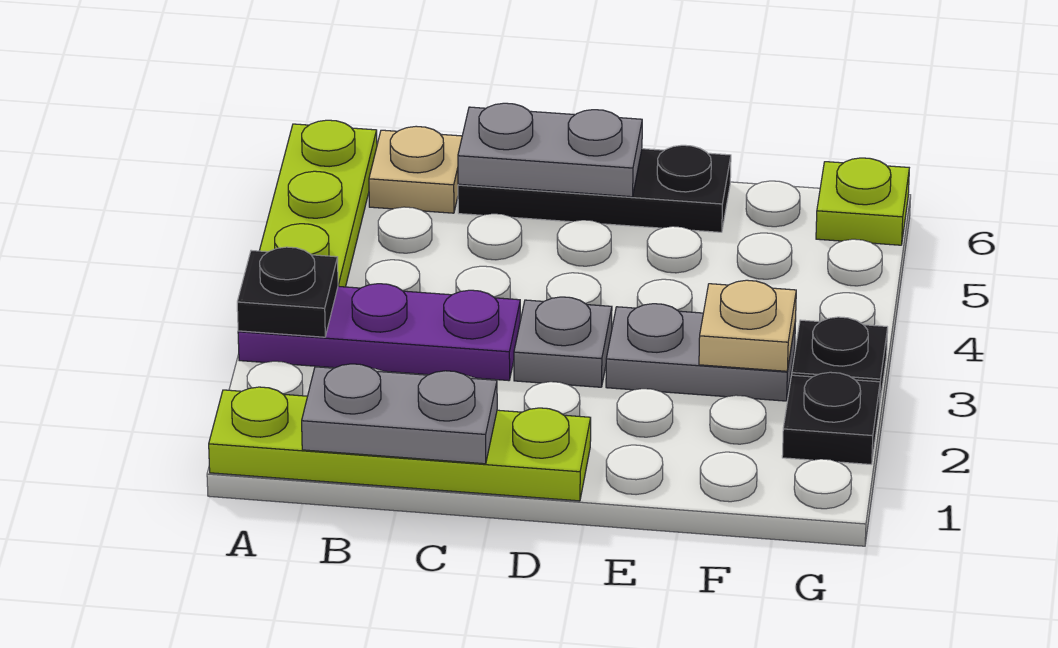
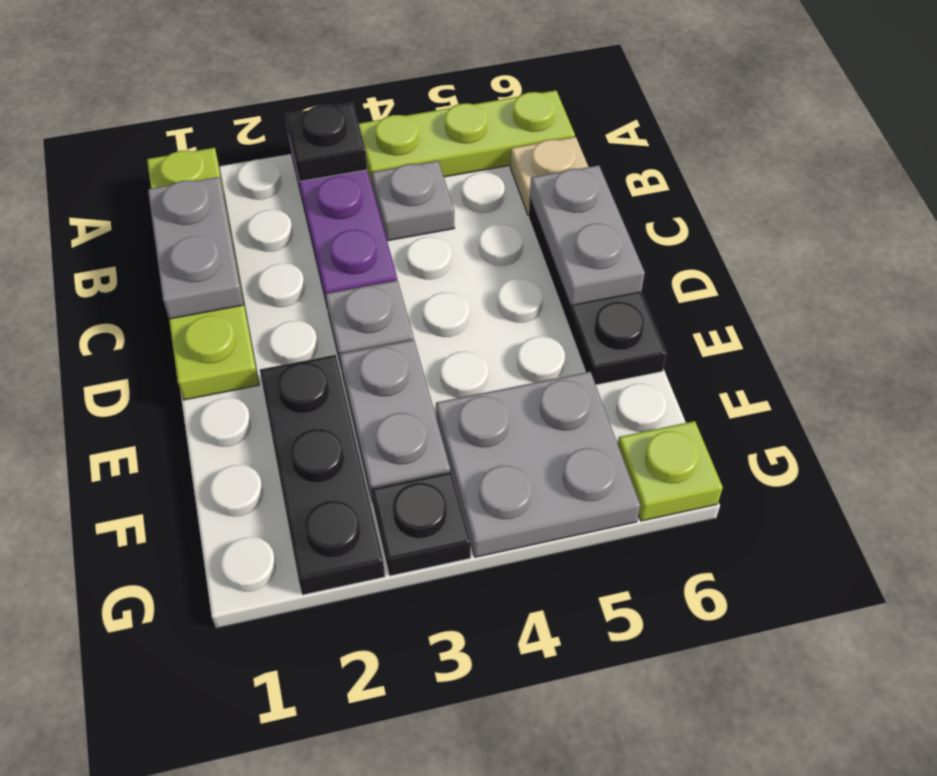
none -> grey plate B4 level 1
tan plate F3 level 2 -> none
none -> grey plate F4:G5 level 1
black plate G2 level 1 -> black plate E2:G2 level 1

